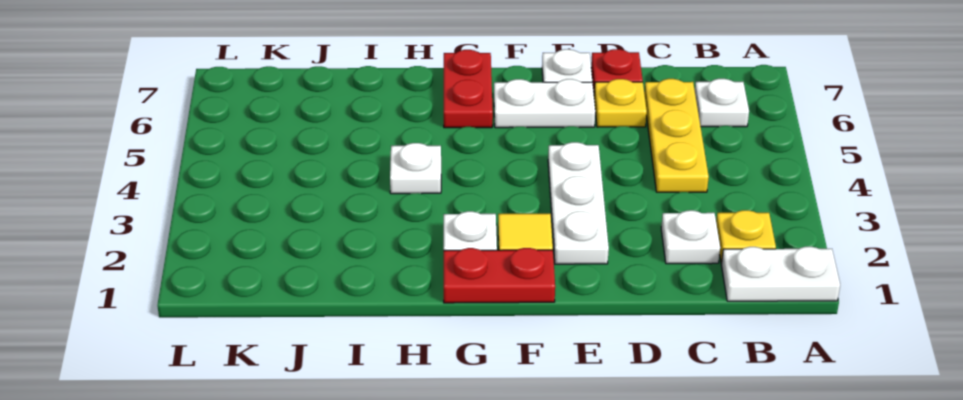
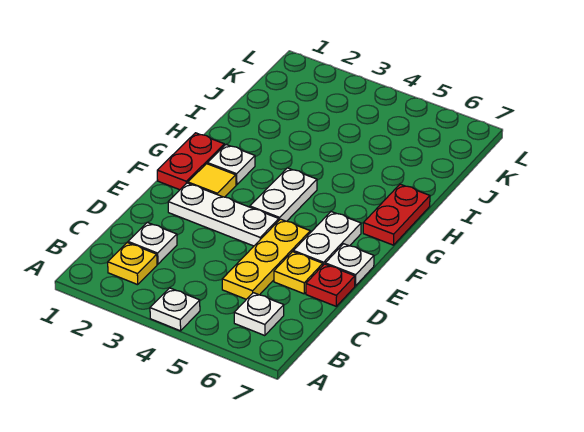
white plate A1:B1 level 1 -> white plate F4:G4 level 1
yellow plate C4:C6 level 1 -> yellow plate C5:E5 level 1
red plate G6:G7 level 1 -> red plate G7:H7 level 1
white plate H4 level 1 -> white plate A4 level 1

